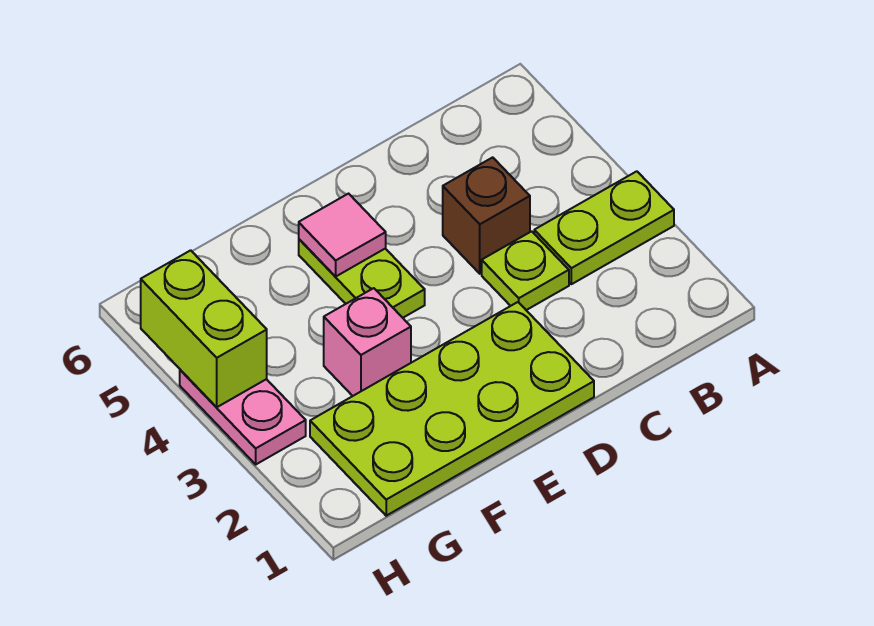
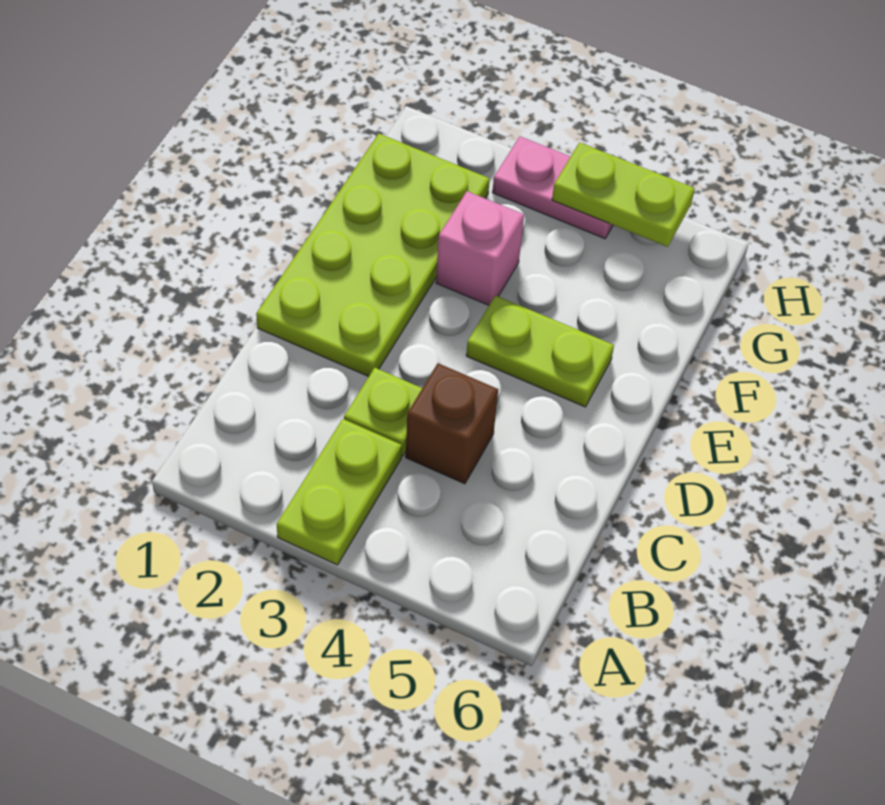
pink tile E5 level 2 -> none
lime brick H4:H5 level 2 -> lime plate H4:H5 level 2

